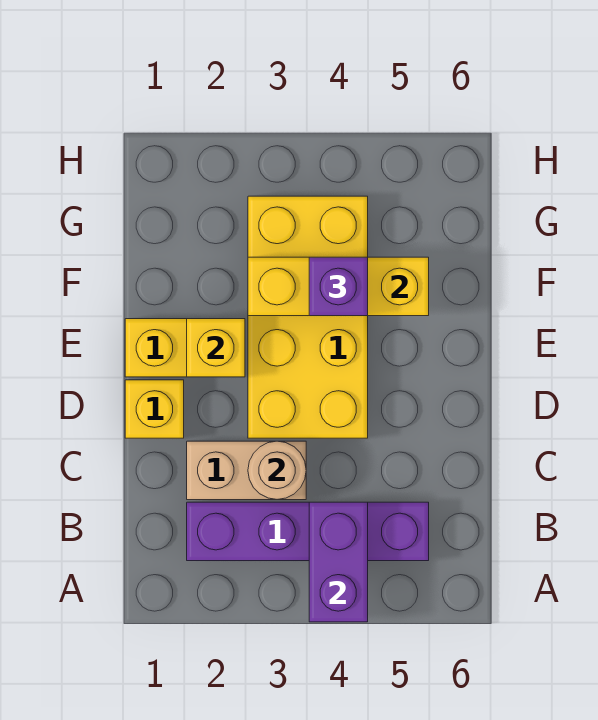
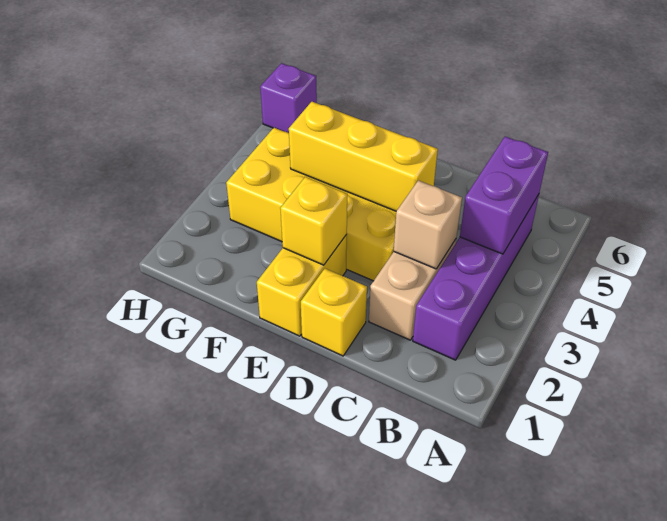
purple brick A4:B4 level 2 -> purple brick B4:B5 level 2
tan round brick C3 level 2 -> tan brick C3 level 2
yellow brick F3:F5 level 2 -> yellow brick D4:F4 level 2
purple brick F4 level 3 -> purple brick H6 level 1

